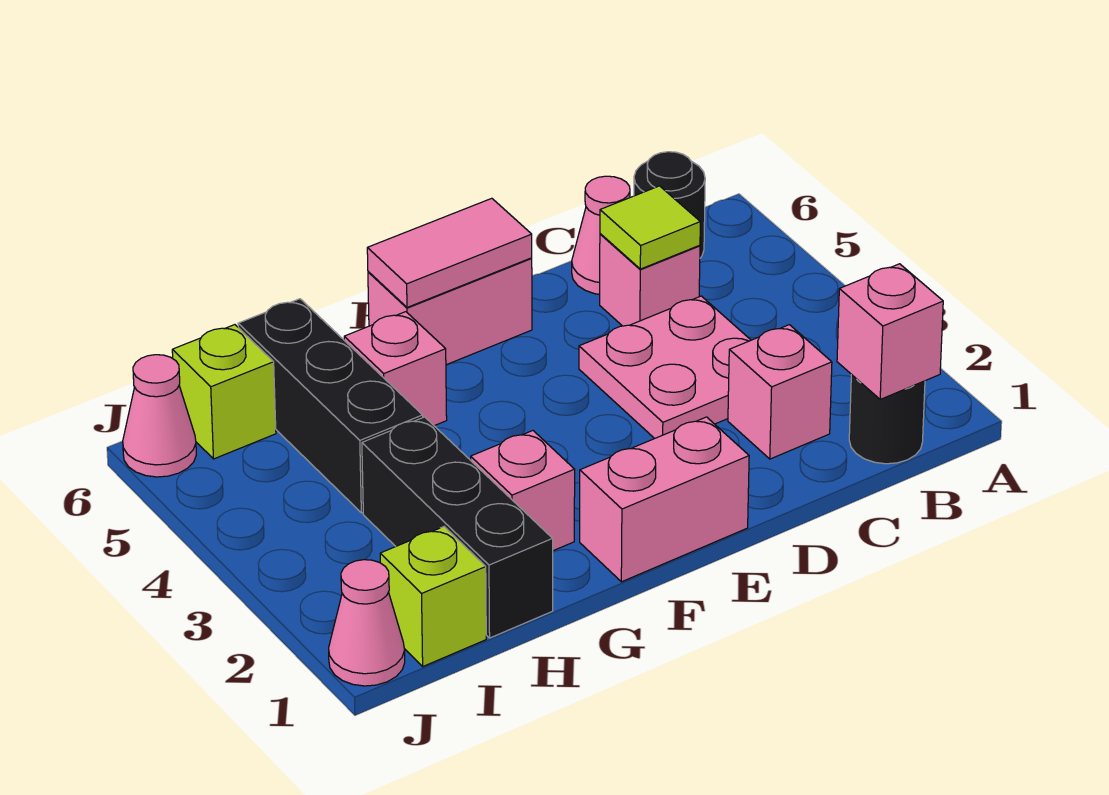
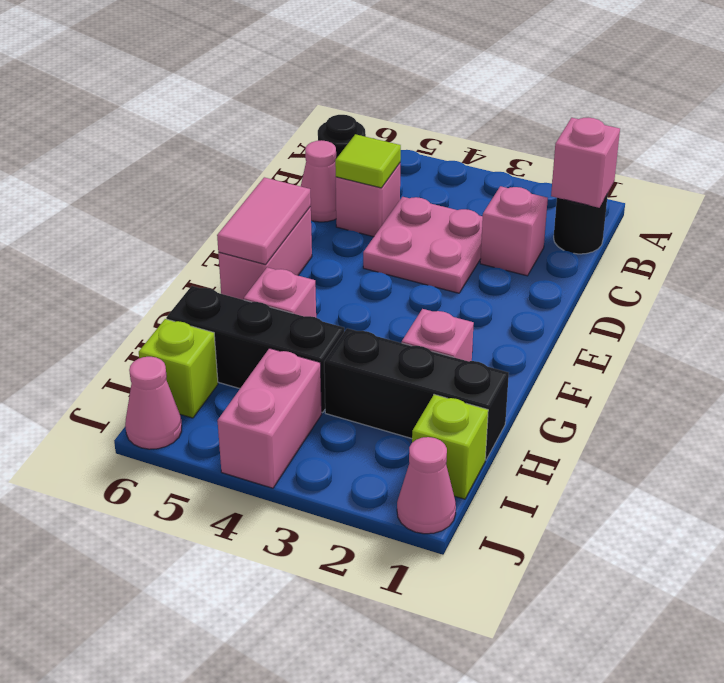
pink brick E1:F1 level 1 -> pink brick I4:J4 level 1

